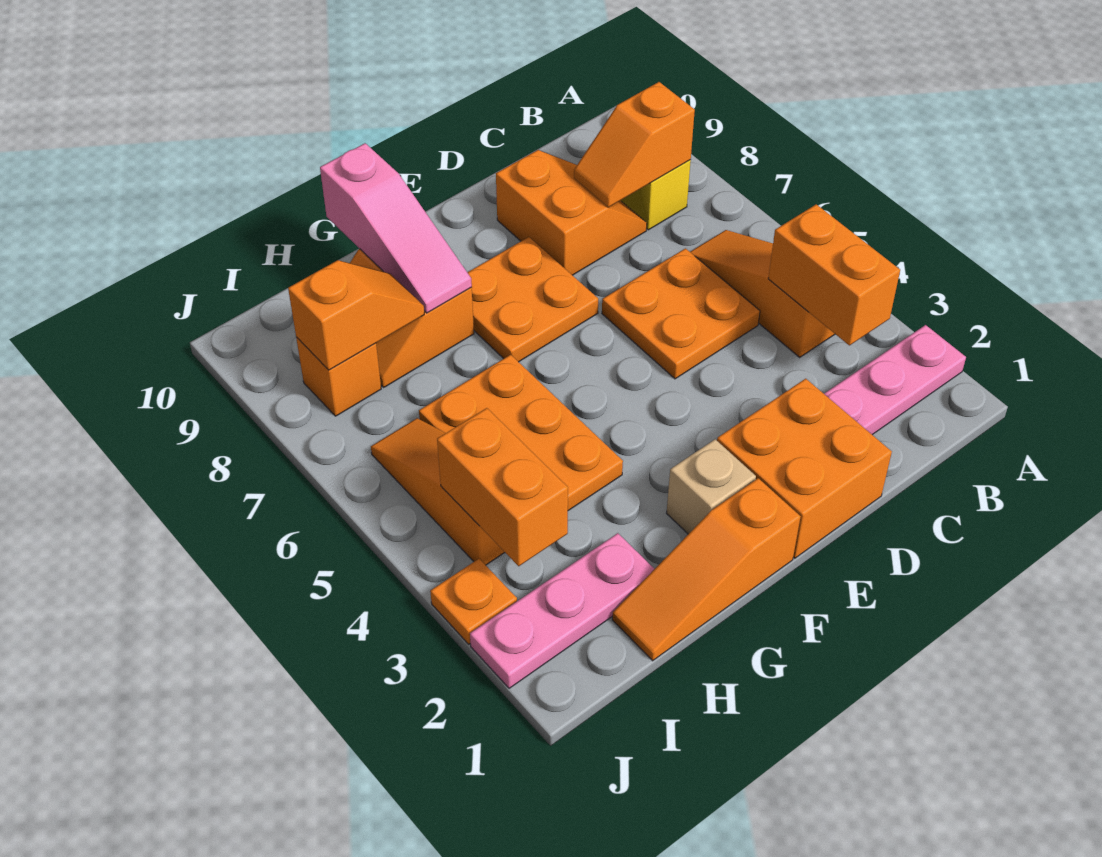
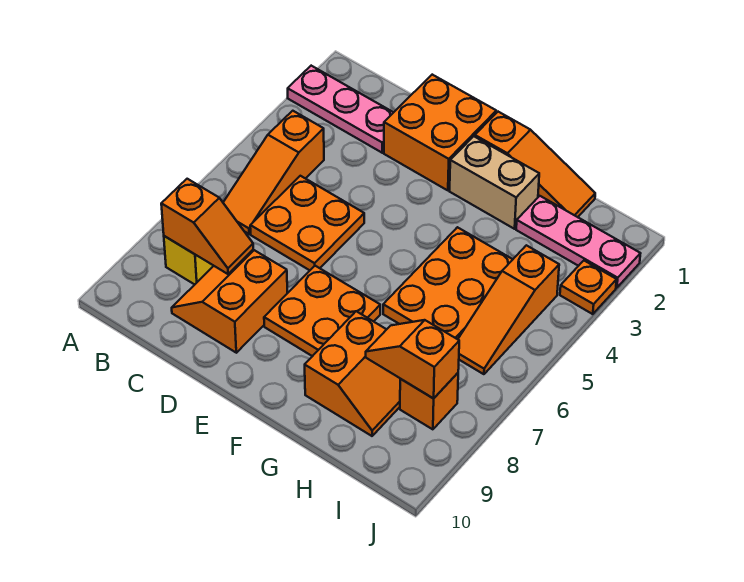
orange brick B3:B4 level 2 -> none
tan brick F2 level 1 -> tan brick F2:G2 level 1
pink slope G8:G10 level 2 top 10 -> none
orange brick I3:I4 level 2 -> none

